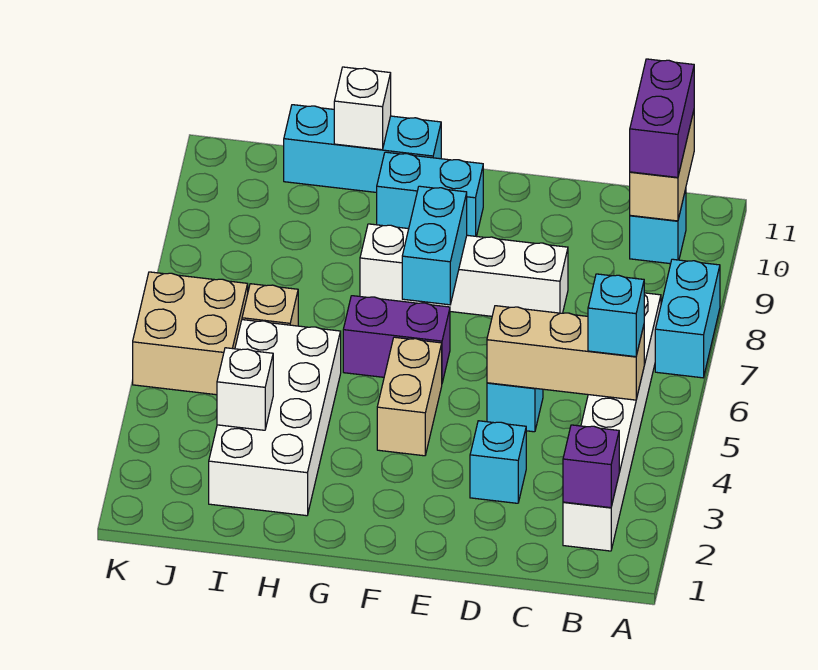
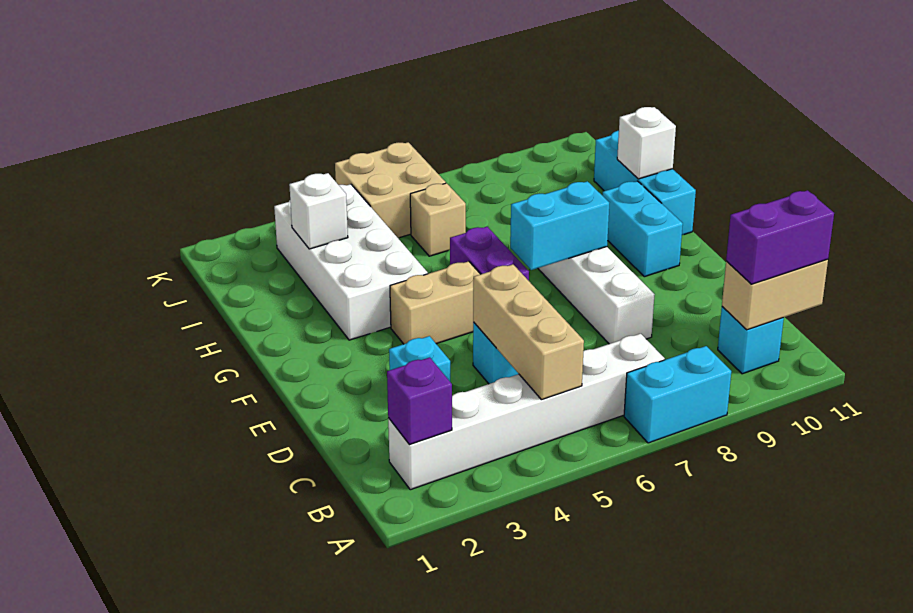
cyan brick B5 level 3 -> none
white brick H2:I5 level 1 -> white brick G3:J4 level 1

